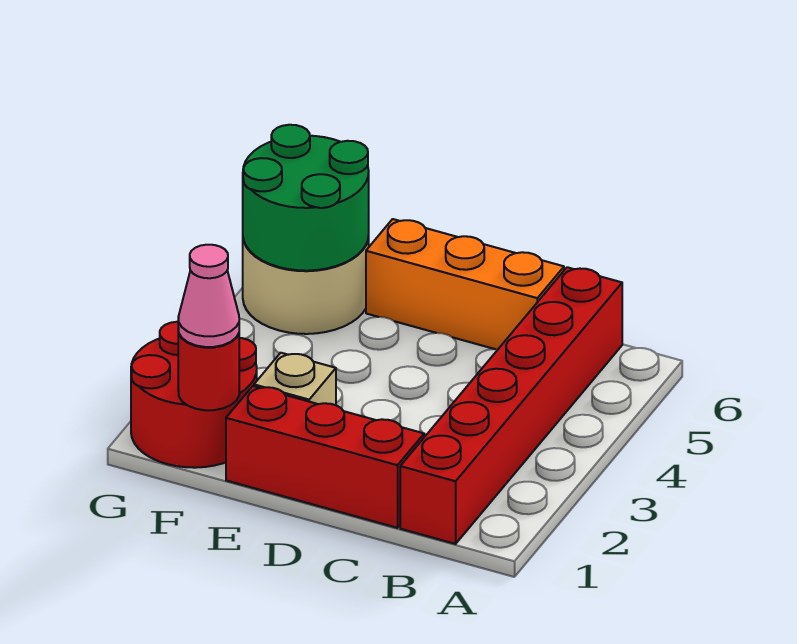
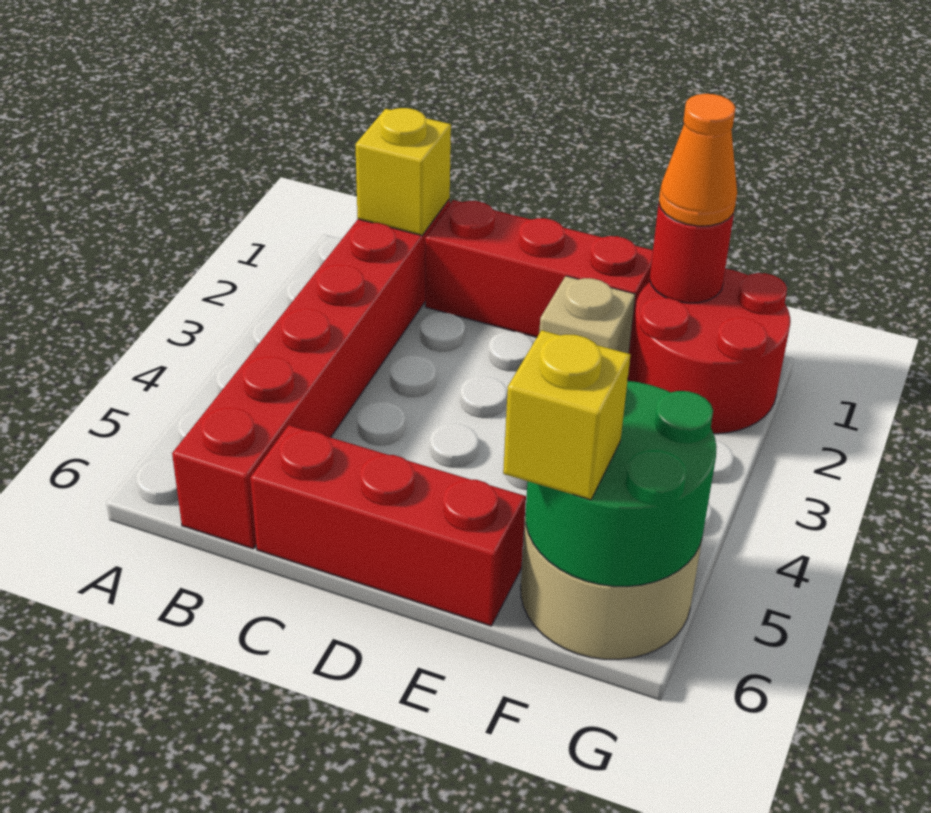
none -> yellow brick B1 level 2
orange brick C6:E6 level 1 -> red brick C6:E6 level 1
pink cone F1 level 3 -> orange cone F1 level 3
none -> yellow brick F6 level 3

